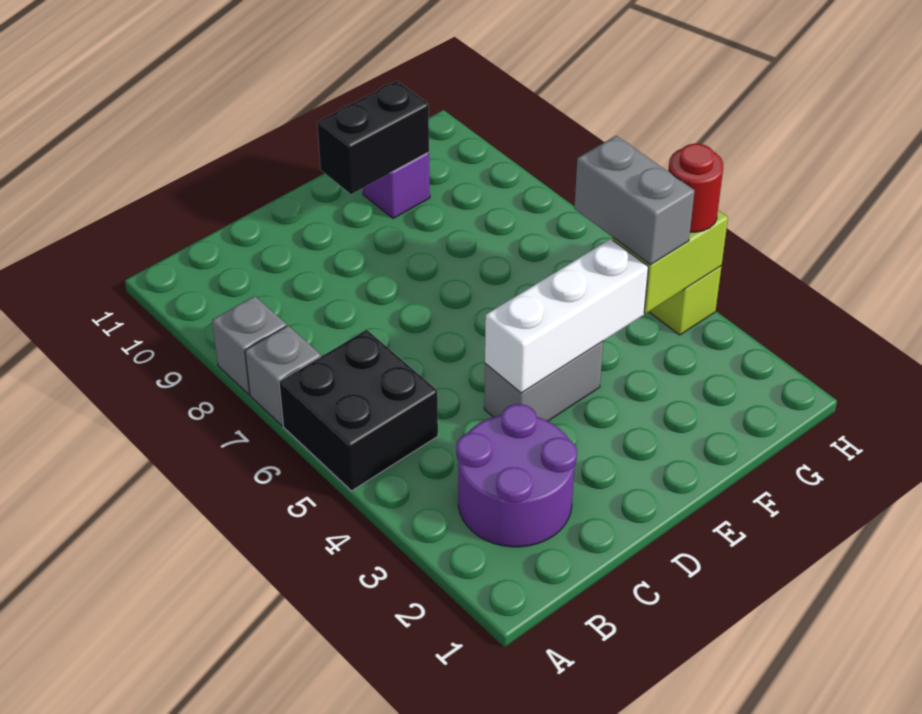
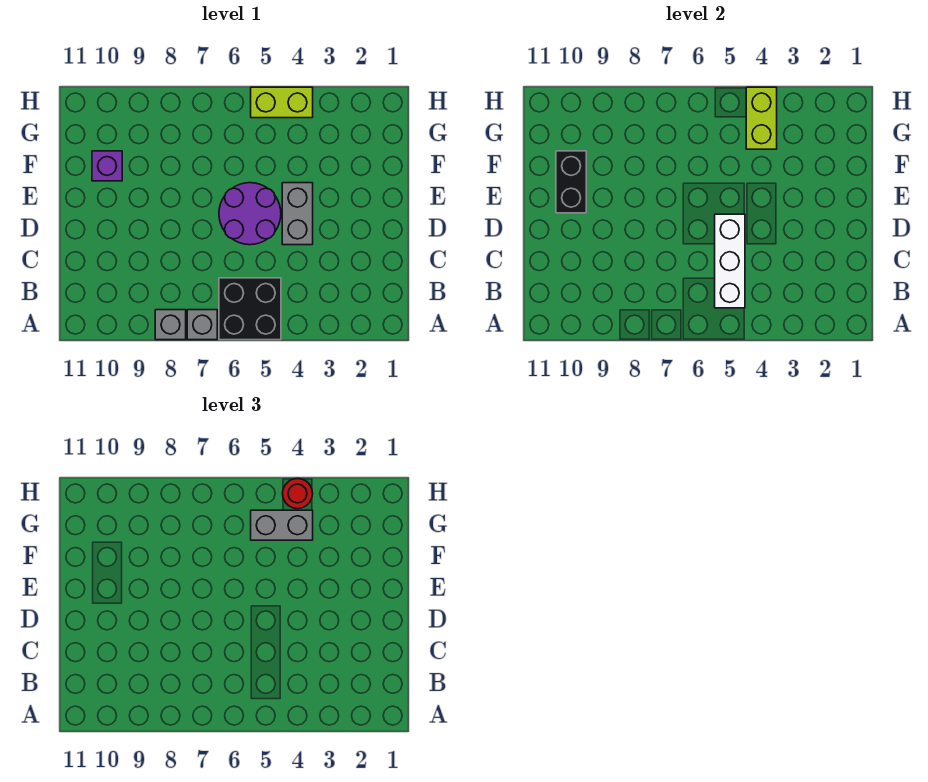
purple round brick B2:C3 level 1 -> purple round brick D5:E6 level 1
white brick D4:F4 level 2 -> white brick B5:D5 level 2

